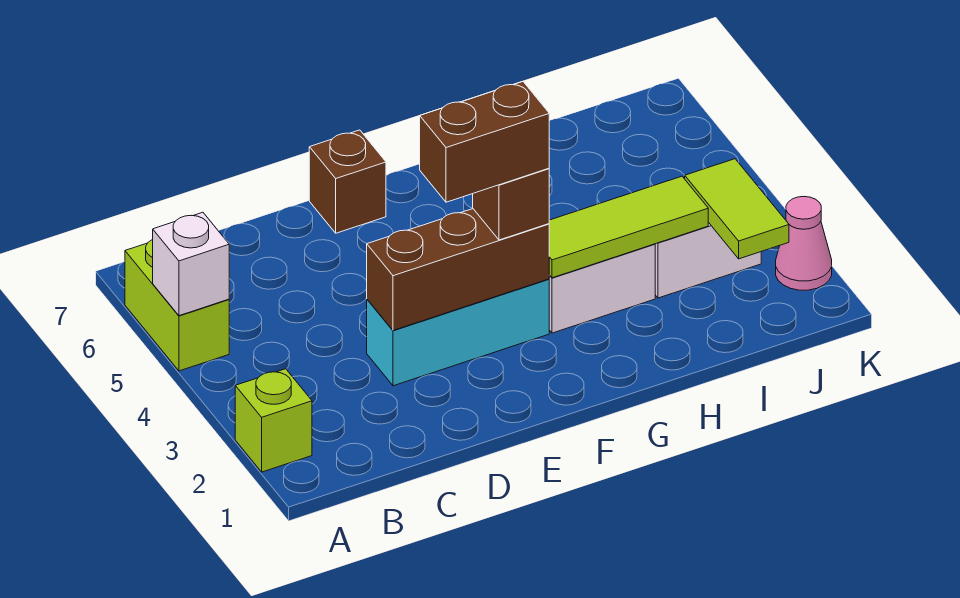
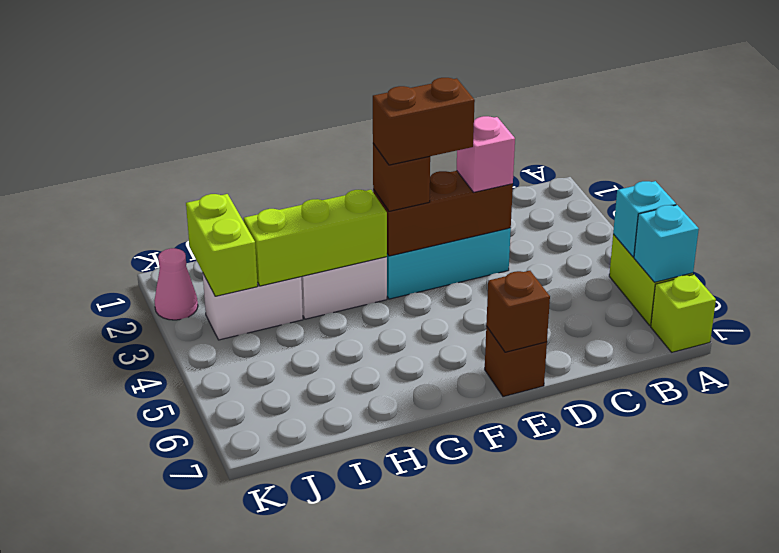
lime brick A2 level 1 -> lime brick A7 level 1
white brick A5 level 2 -> cyan brick A5 level 2
none -> cyan brick A6 level 2
none -> pink brick D3 level 3
none -> brown brick E7 level 2
lime tile G3:I3 level 2 -> lime brick G3:I3 level 2
lime tile J2:J3 level 2 -> lime brick J2:J3 level 2

